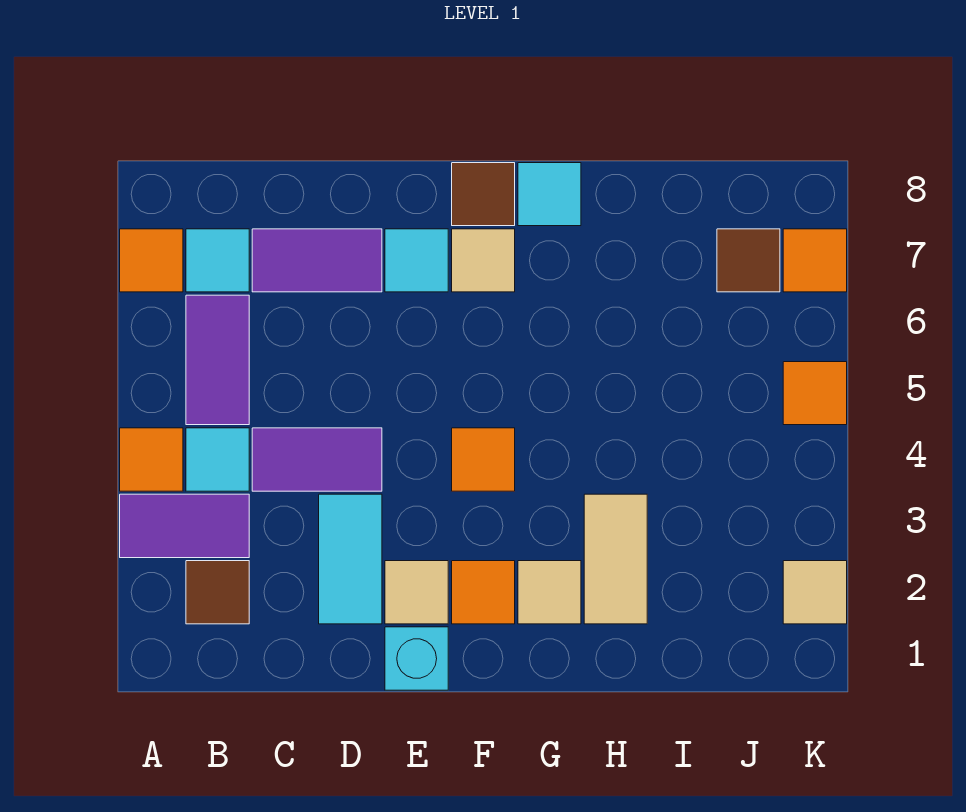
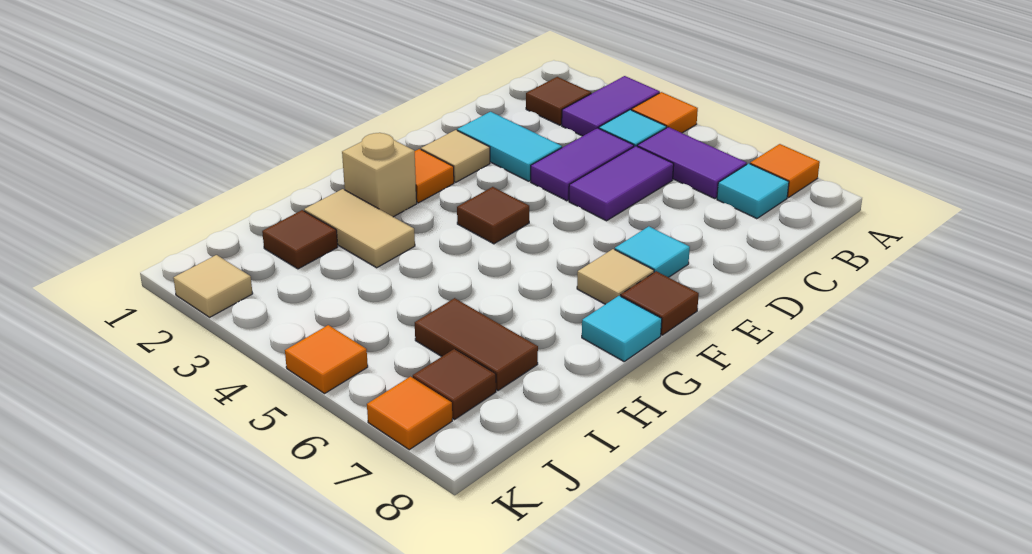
purple tile C7:D7 level 1 -> purple tile C5:D5 level 1
cyan brick E1 level 1 -> none
orange tile F4 level 1 -> brown tile F4 level 1
tan tile G2 level 1 -> tan brick G2 level 1
none -> brown tile I2 level 1
none -> brown tile I6:I7 level 1

